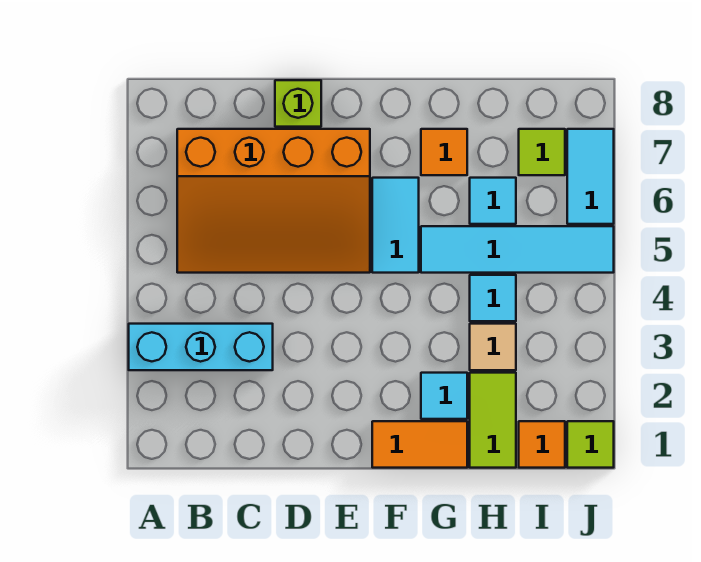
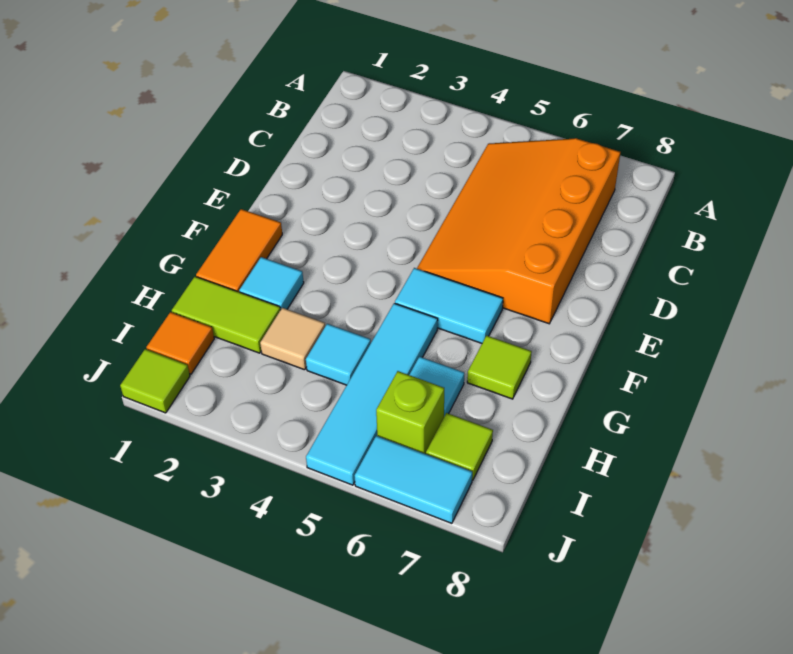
cyan brick A3:C3 level 1 -> none
lime brick D8 level 1 -> lime brick I6 level 1
orange tile G7 level 1 -> lime tile G7 level 1

